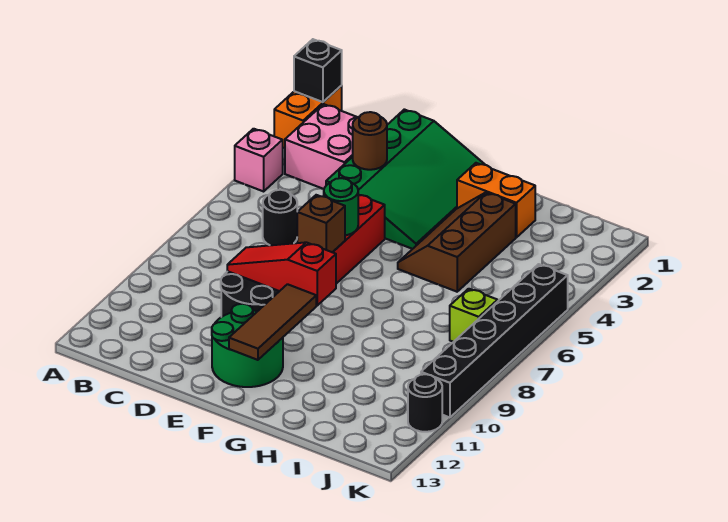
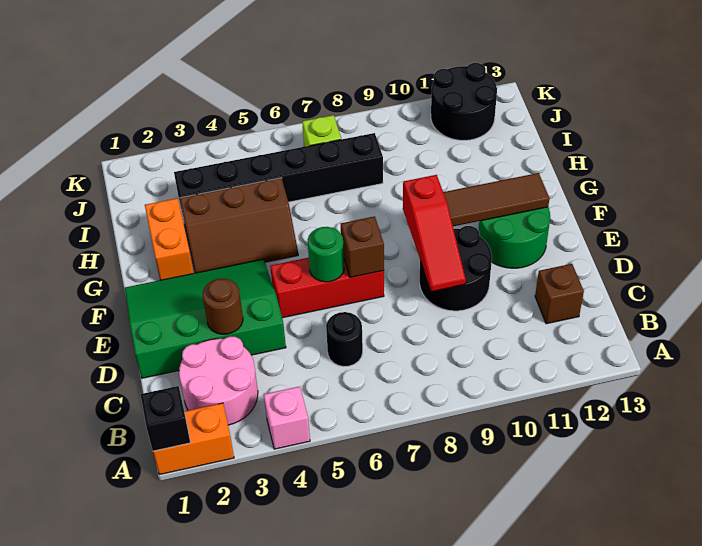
pink brick B2:C3 level 1 -> pink round brick B2:C3 level 1
none -> brown brick C12 level 1
black brick K5:K10 level 1 -> black brick I3:I8 level 1
black round brick K11 level 1 -> black round brick J11:K12 level 1

